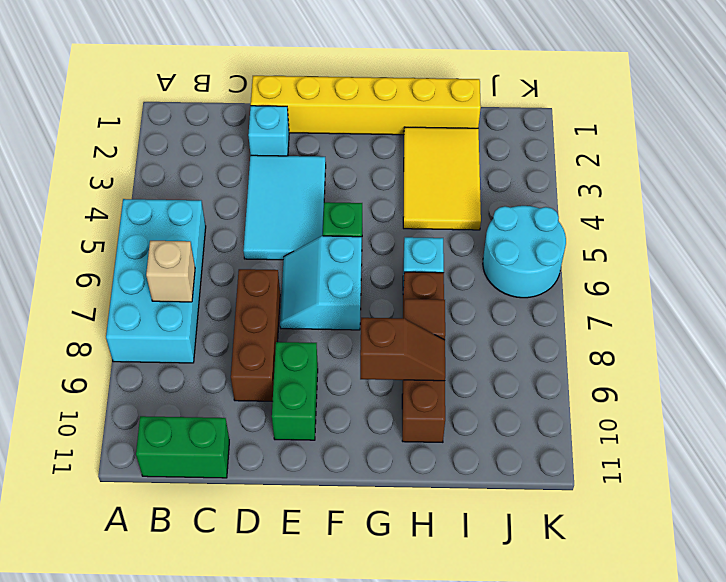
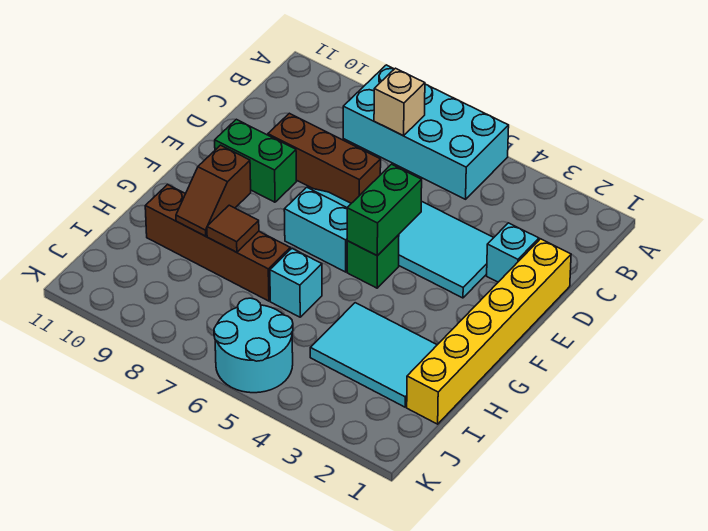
green brick B11:C11 level 1 -> green brick E5:F5 level 2
yellow tile H2:I4 level 1 -> cyan tile H2:I4 level 1

